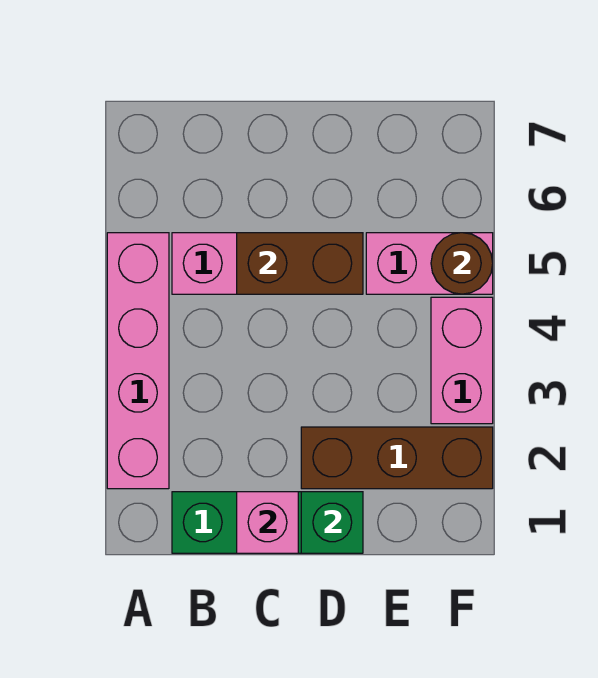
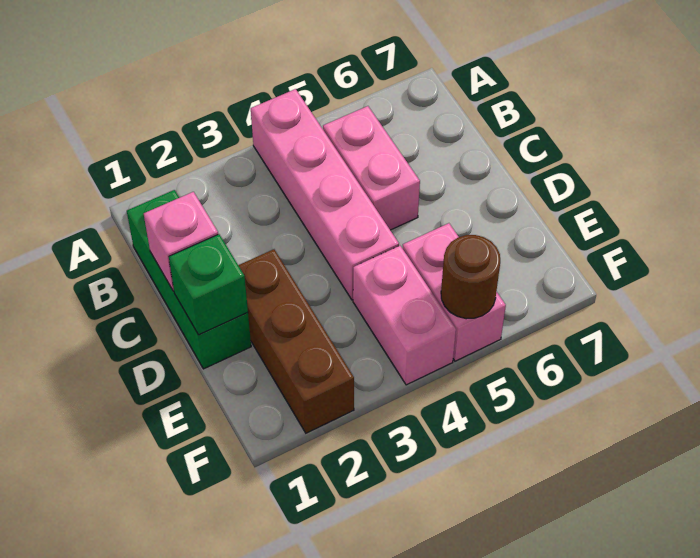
pink brick A2:A5 level 1 -> pink brick A4:D4 level 1
brown brick C5:D5 level 2 -> none
pink brick F3:F4 level 1 -> pink brick E4:F4 level 1

